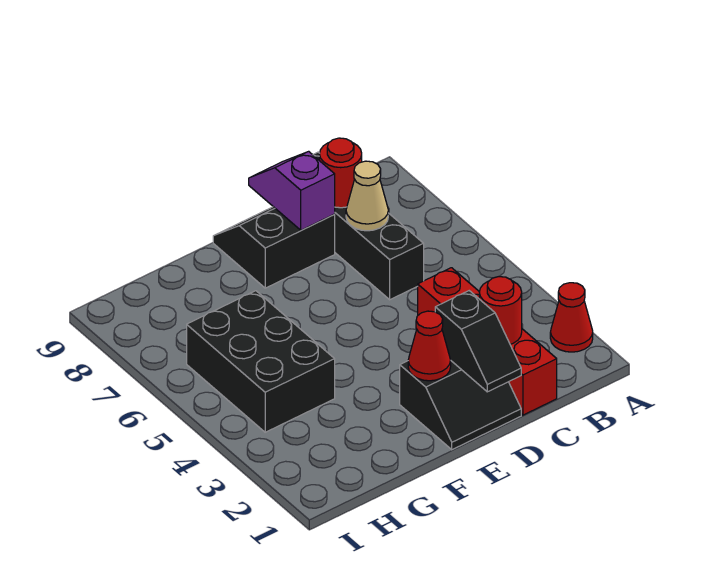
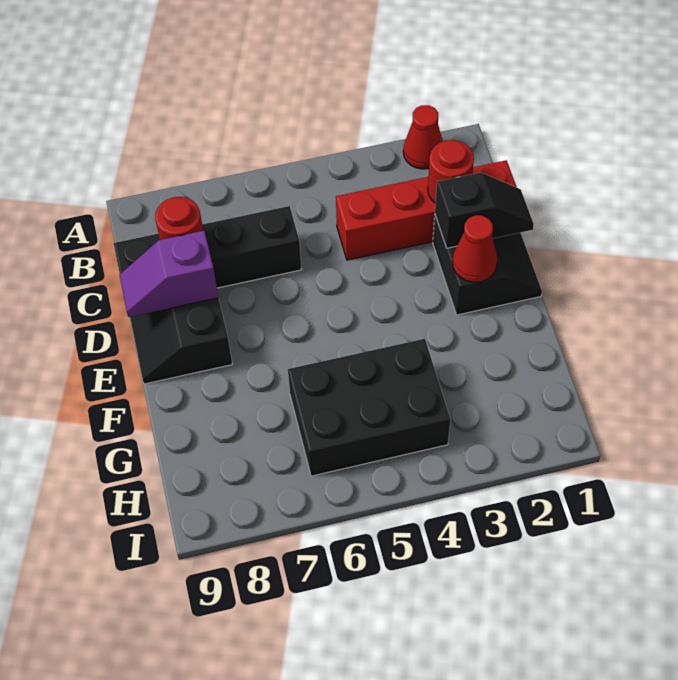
tan cone C7 level 2 -> none

